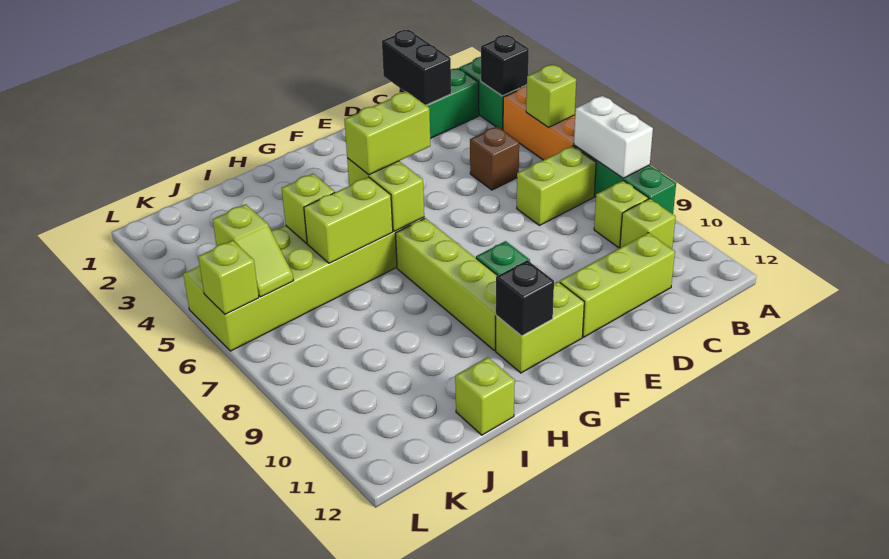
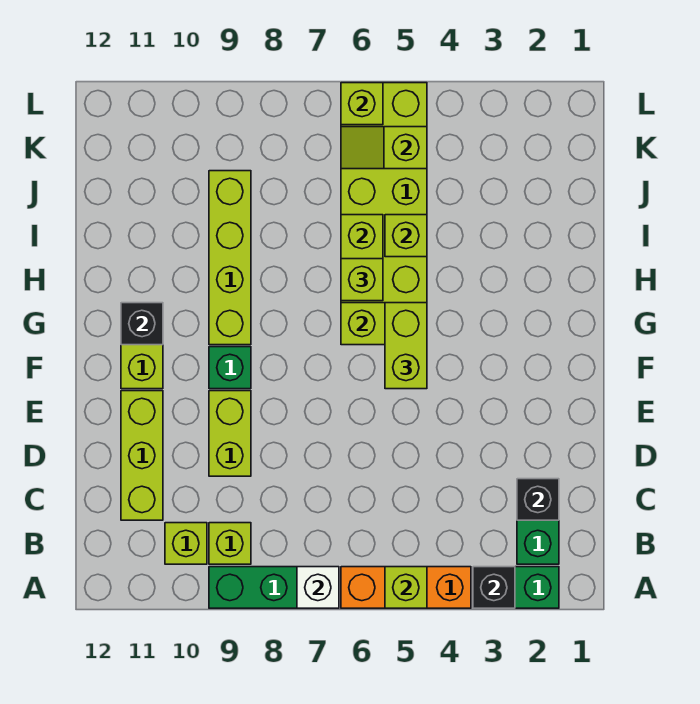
white brick A7:A8 level 2 -> white brick A7 level 2
lime brick B7:C7 level 1 -> lime brick D9:E9 level 1
black brick C1:C2 level 2 -> black brick C2 level 2
brown brick C5 level 1 -> none
lime brick G7:G10 level 1 -> lime brick G9:J9 level 1
lime brick I12 level 1 -> lime brick H6 level 3

